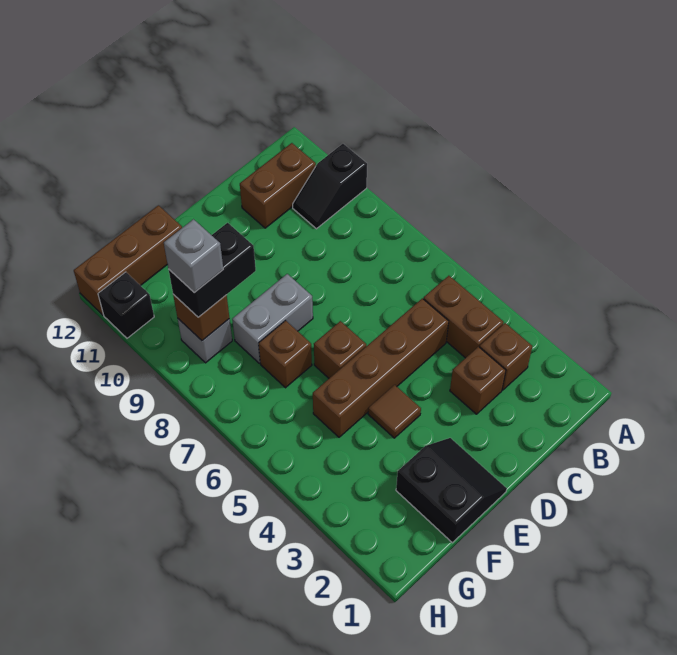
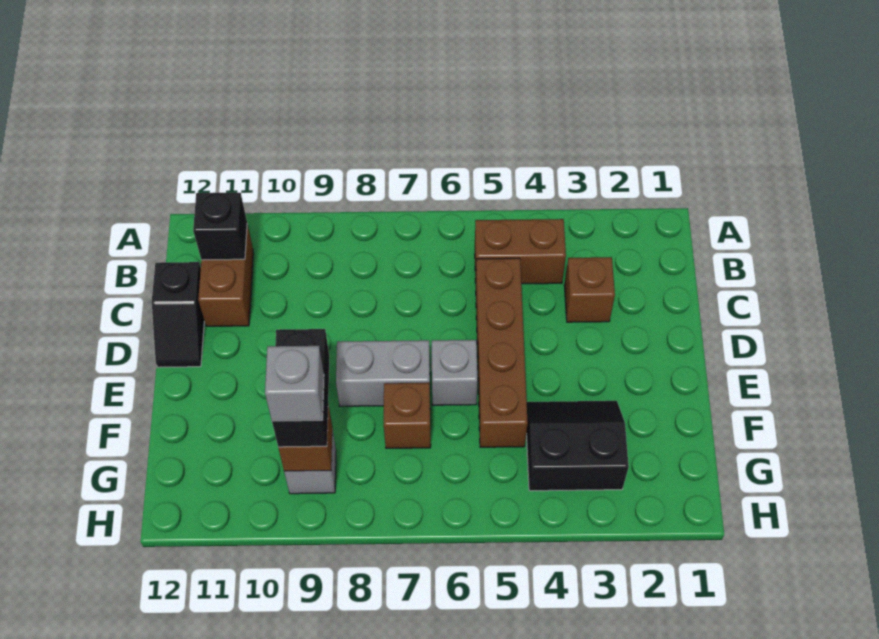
black slope A10:B10 level 1 top A -> black slope C12:D12 level 1 top C
brown brick B3 level 1 -> none
black slope E1:F2 level 1 top F -> black slope F3:G4 level 1 top G
brown tile E4 level 1 -> none
brown brick E6 level 1 -> grey brick E6 level 1
grey brick E8:F8 level 1 -> grey brick E7:E8 level 1
brown brick F12:H12 level 1 -> none
black brick H11 level 1 -> black brick B11 level 2

